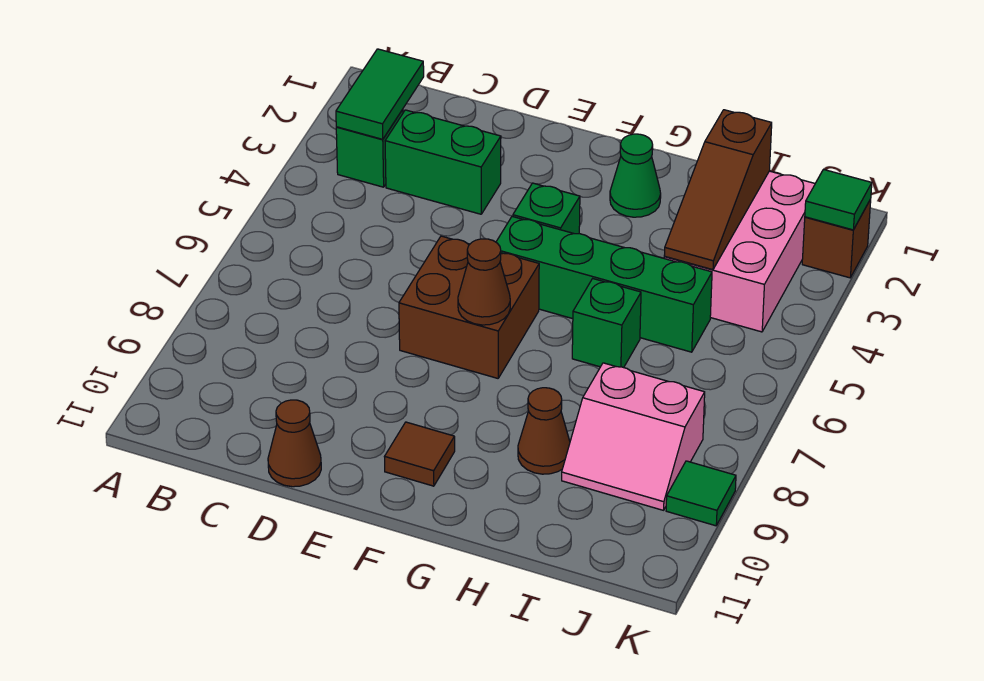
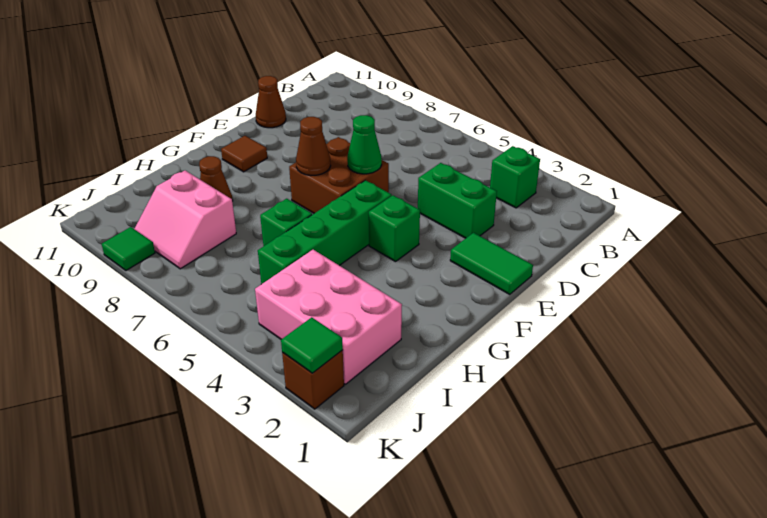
green tile B2:B3 level 2 -> green tile E1:E2 level 1
green brick C3:D3 level 1 -> green brick D3:D4 level 1
green cone G2 level 1 -> green cone E6 level 2
brown slope I2:I4 level 2 top 2 -> none
pink slope I8:J9 level 1 top 8 -> pink slope I8:J9 level 1 top I

